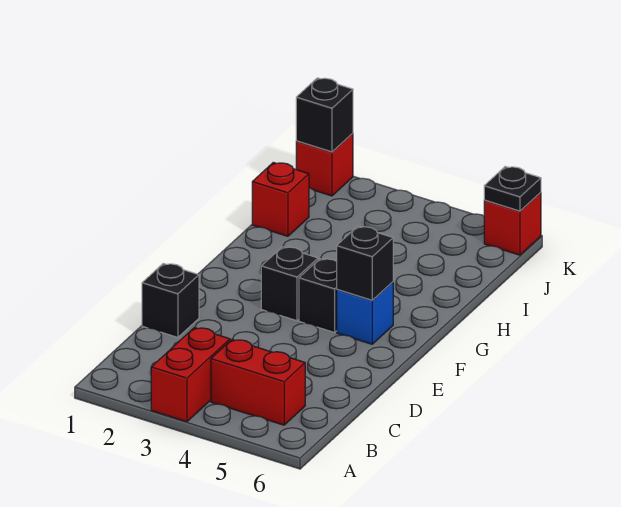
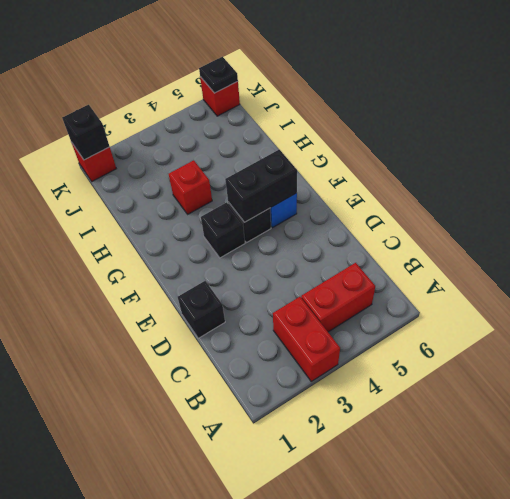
black brick F5 level 2 -> black brick F4:F5 level 2
red brick I1 level 1 -> red brick H3 level 1

